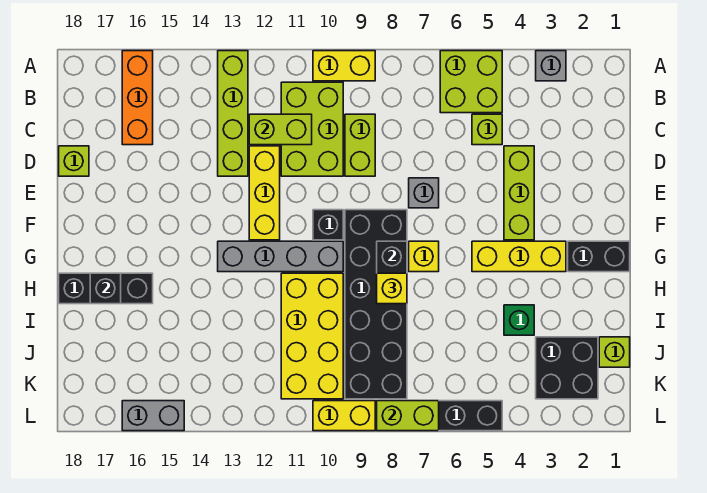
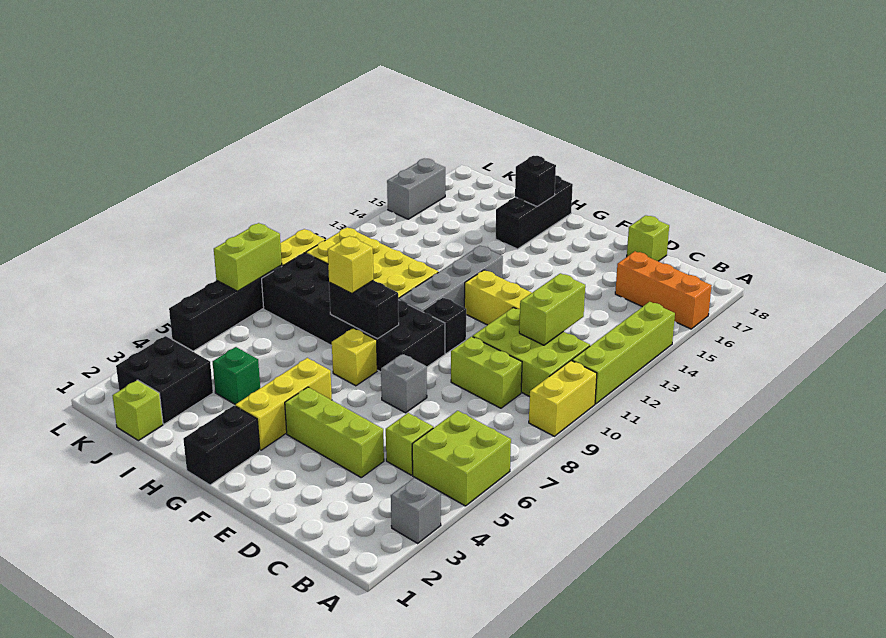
lime brick A13:D13 level 1 -> lime brick A11:A14 level 1

